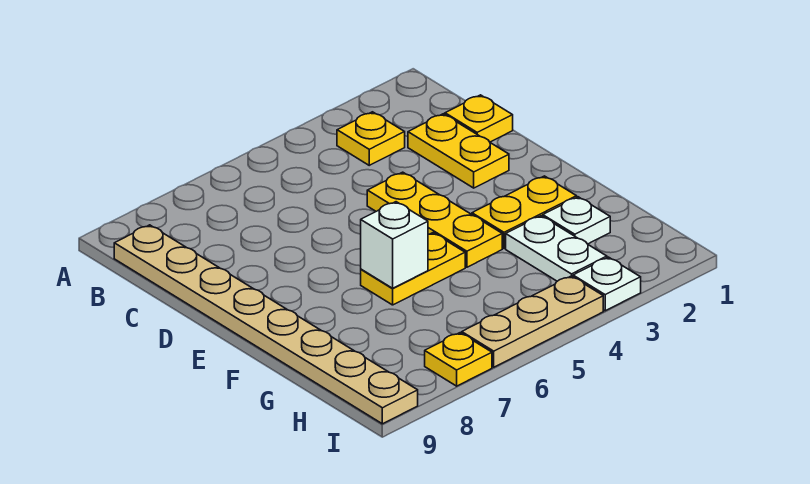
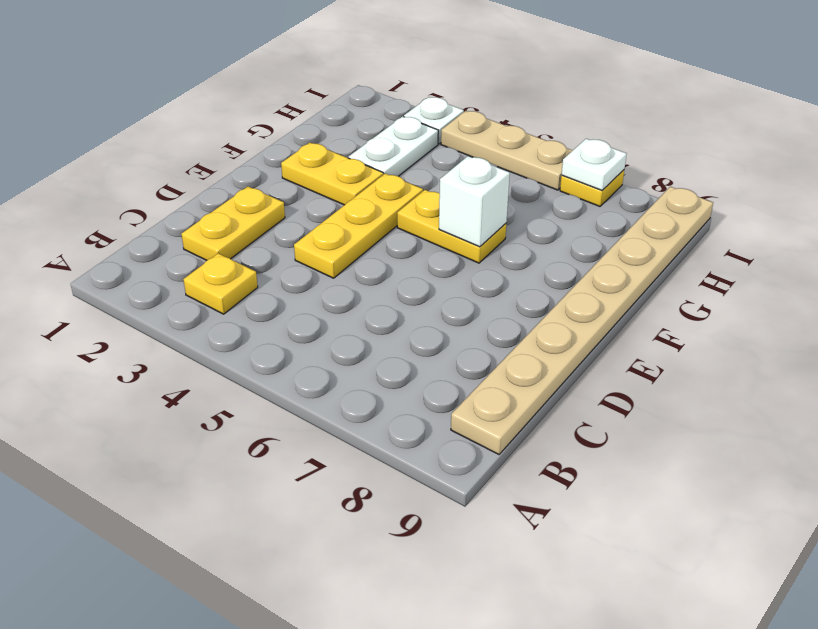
yellow plate C1 level 1 -> none
white plate G2 level 1 -> white plate I7 level 2

